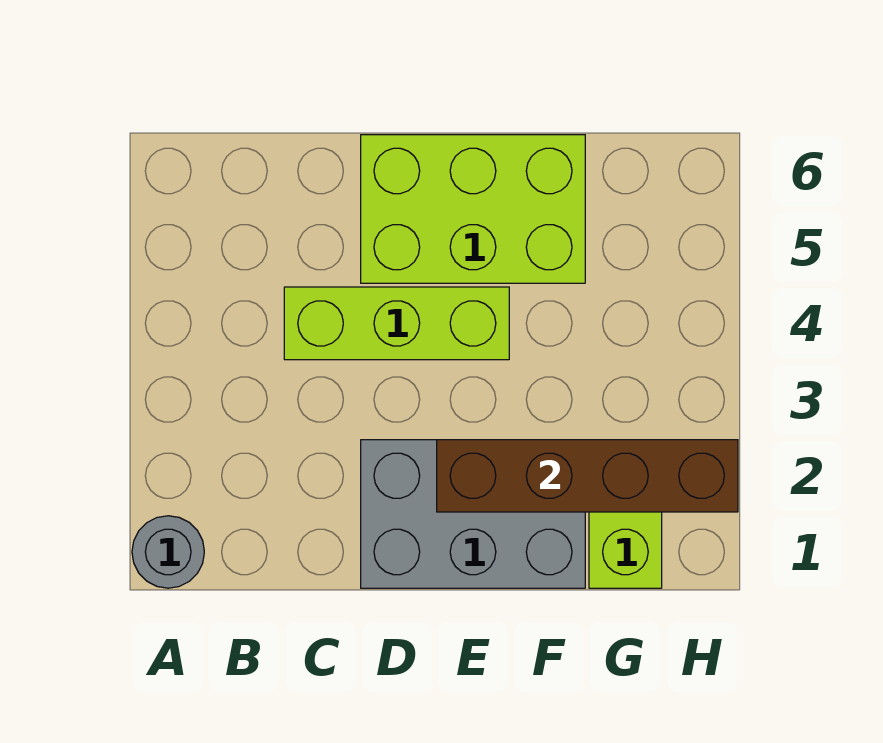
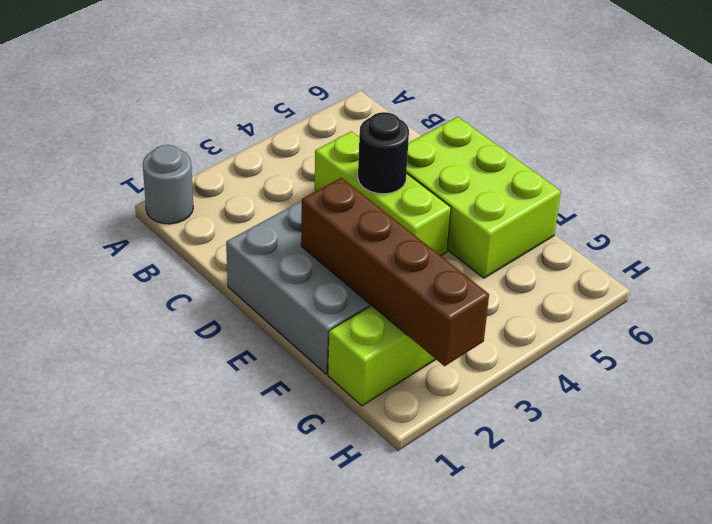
none -> black round brick D4 level 2

